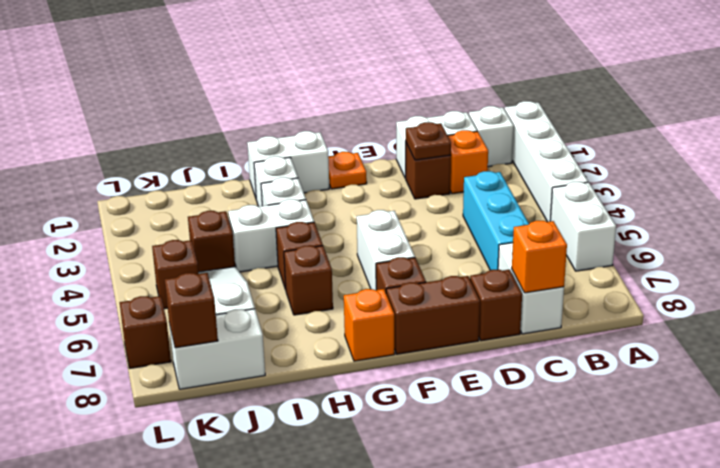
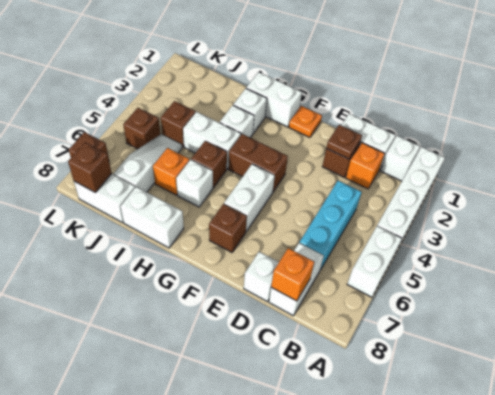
brown brick D8 level 1 -> white brick D8 level 1
brown brick E8:F8 level 1 -> brown brick F4:G4 level 1
orange brick G8 level 1 -> orange brick I6 level 1
brown brick H6 level 1 -> white brick H6 level 1
none -> white brick H8:I8 level 1

